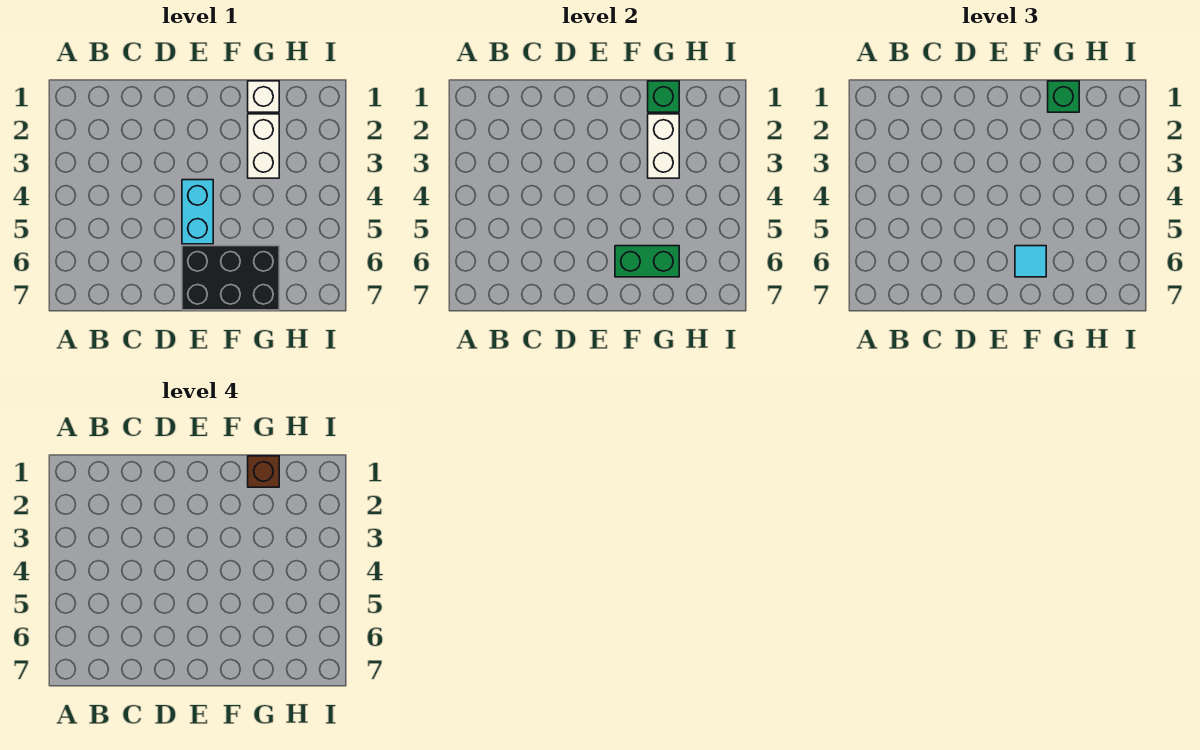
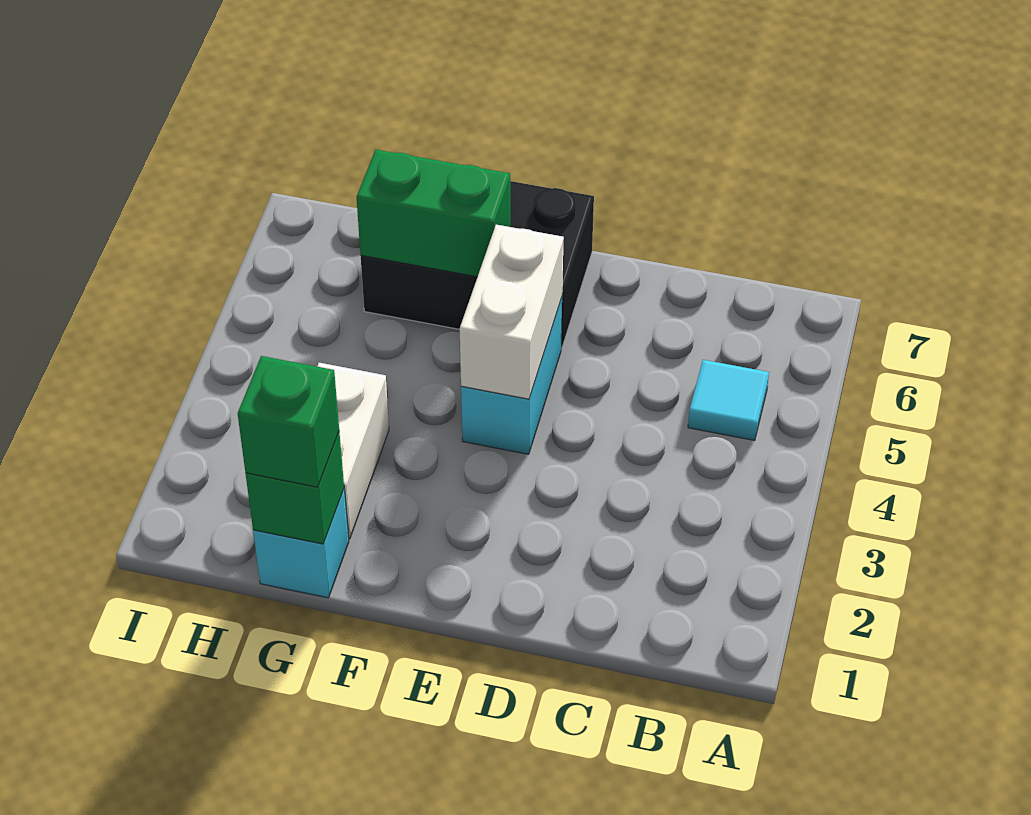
cyan tile F6 level 3 -> cyan tile B5 level 1
white brick G1 level 1 -> cyan brick G1 level 1
brown brick G1 level 4 -> none
white brick G2:G3 level 2 -> white brick E4:E5 level 2

